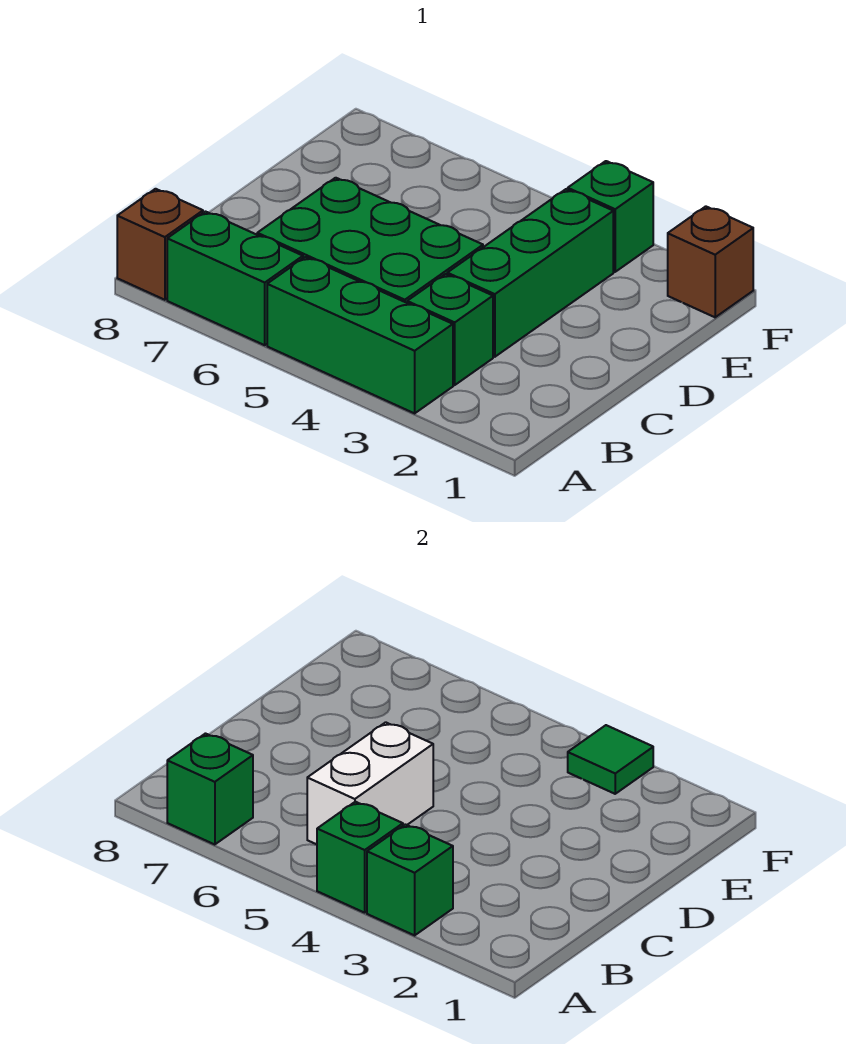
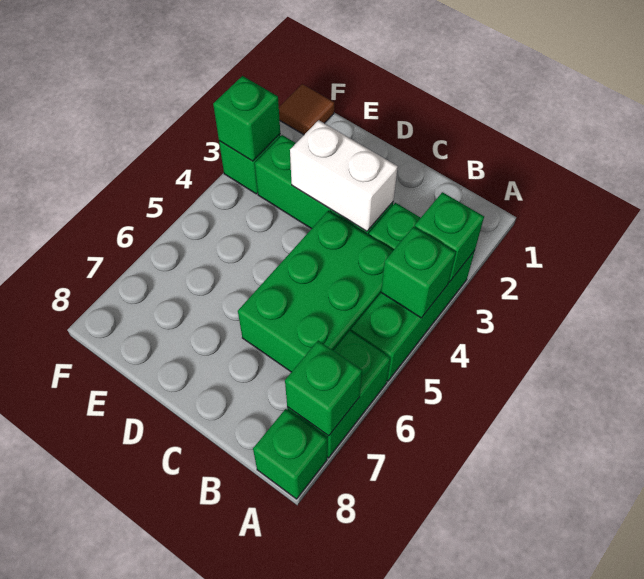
brown brick A8 level 1 -> green brick A8 level 1
white brick B5:C5 level 2 -> white brick C3:D3 level 2
brown brick F1 level 1 -> brown tile F1 level 1
green tile F3 level 2 -> green brick F3 level 2

